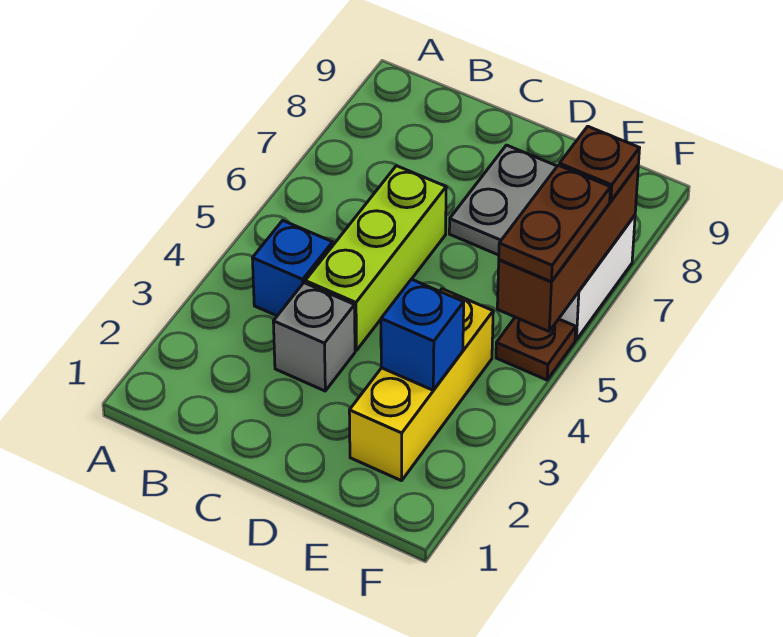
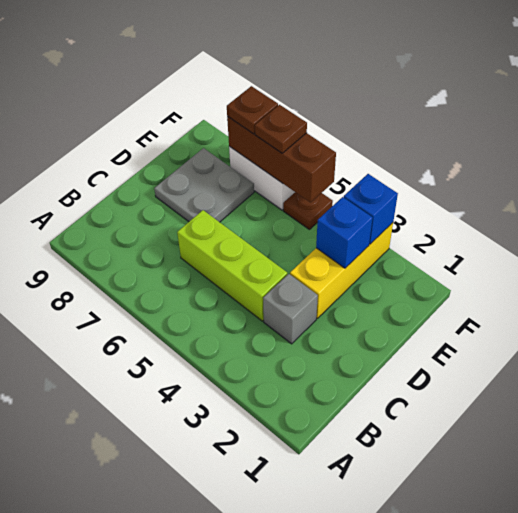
blue brick B4 level 1 -> blue brick F3 level 2
yellow brick E2:E4 level 1 -> yellow brick D3:F3 level 1
brown plate F5:F6 level 3 -> brown plate F6 level 3

